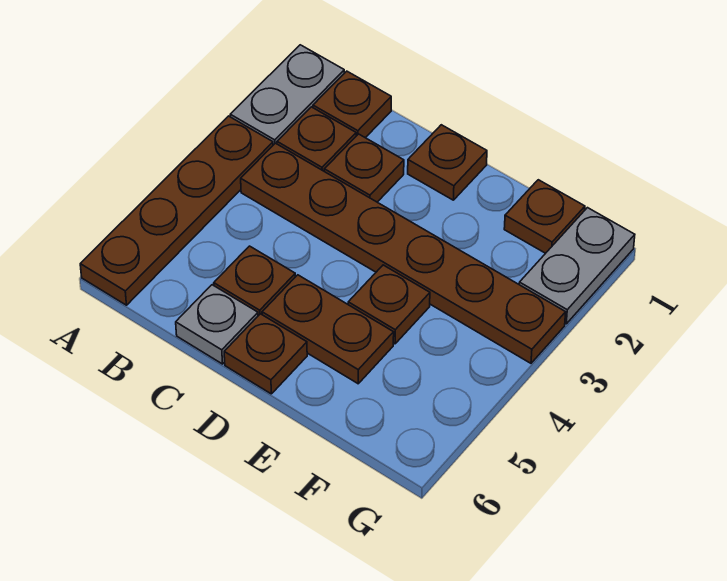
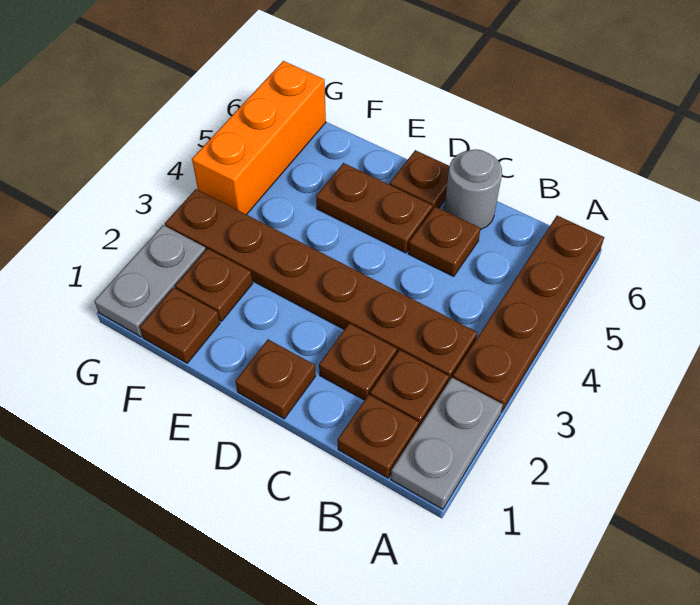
grey plate C6 level 1 -> grey round brick C6 level 1
brown plate E4 level 1 -> brown plate F2 level 1
none -> orange brick G4:G6 level 1

